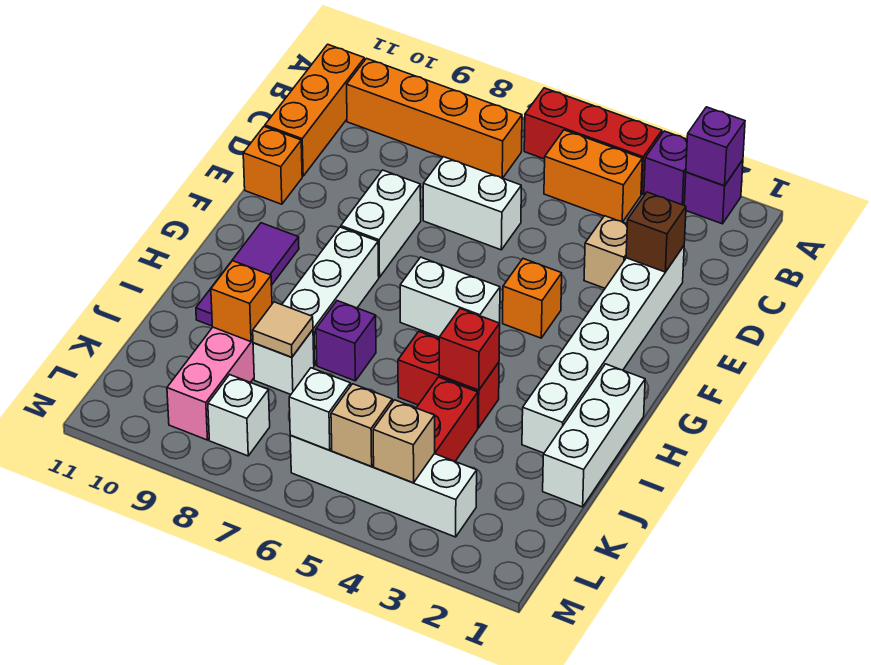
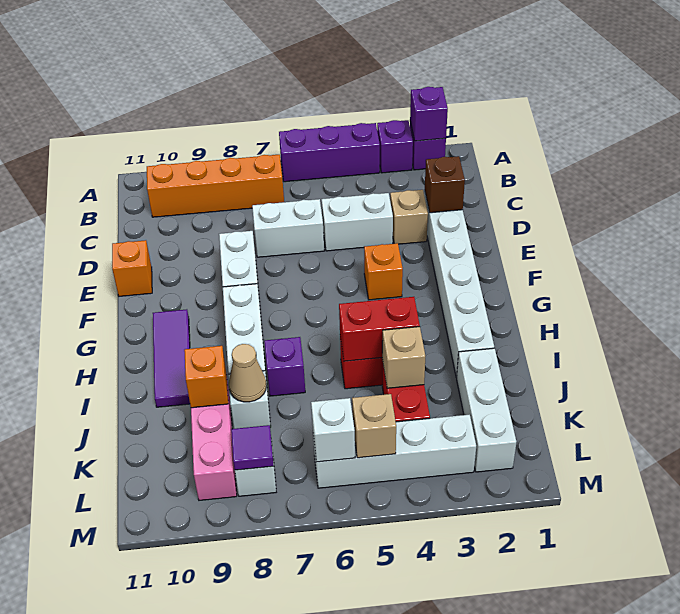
red brick A4:A6 level 1 -> purple brick A4:A6 level 1
orange brick B4:B5 level 1 -> none
orange brick B11:D11 level 1 -> none
white brick G5:G6 level 1 -> white brick D4:D5 level 1
white brick H1:J1 level 1 -> white brick J2:L2 level 1
red brick I4 level 2 -> red brick I4:I5 level 2
tan tile J8 level 2 -> tan cone J8 level 2
tan brick L4 level 2 -> tan brick J4 level 2
none -> purple tile L8 level 2

